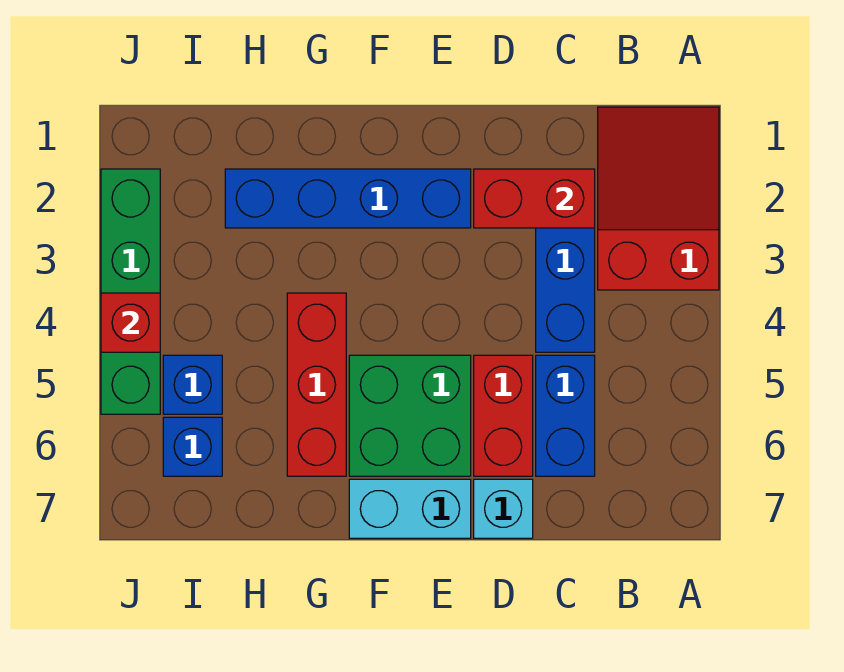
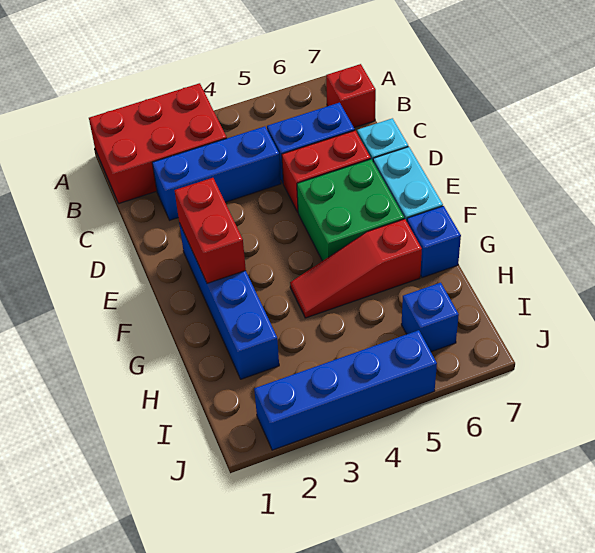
red slope A1:B3 level 1 top 3 -> red brick A1:B3 level 1
red brick C2:D2 level 2 -> red brick E2:F2 level 2
red brick G4:G6 level 1 -> red slope G4:G6 level 1 top 6
blue brick I5 level 1 -> blue brick G7 level 1
green brick J2:J5 level 1 -> blue brick J2:J5 level 1
red brick J4 level 2 -> red brick B7 level 1

